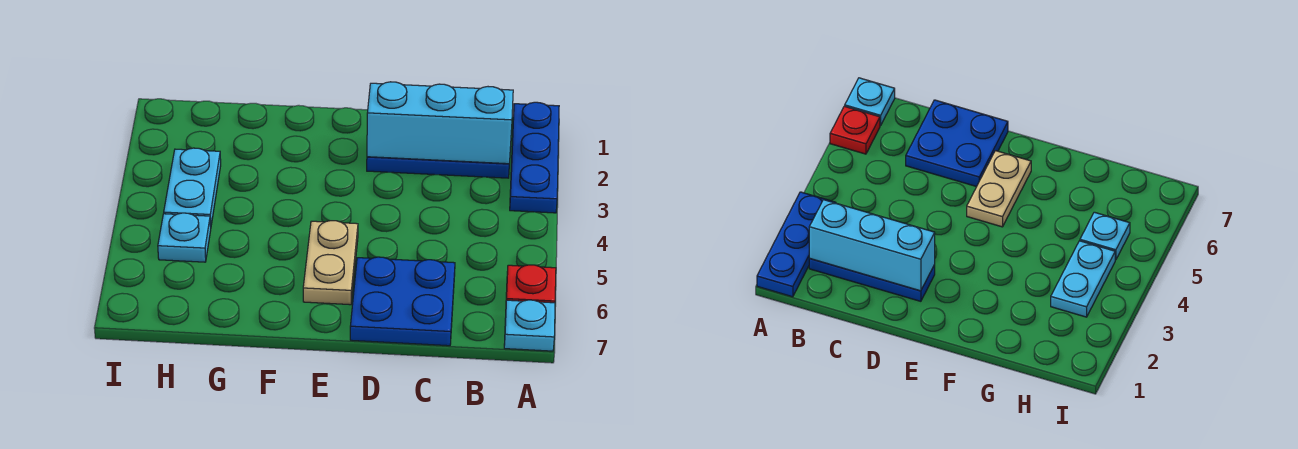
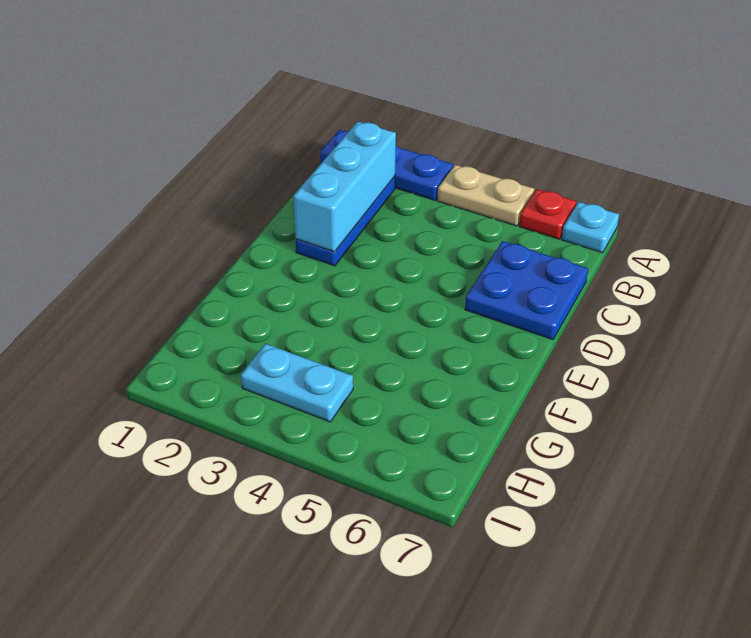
tan plate E5:E6 level 1 -> tan plate A4:A5 level 1
cyan plate H5 level 1 -> none

